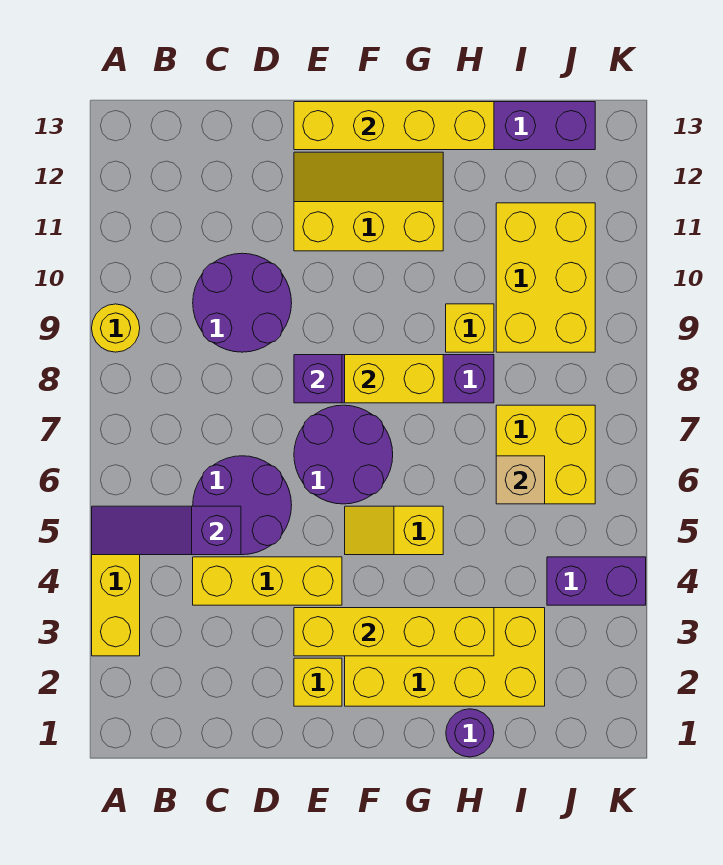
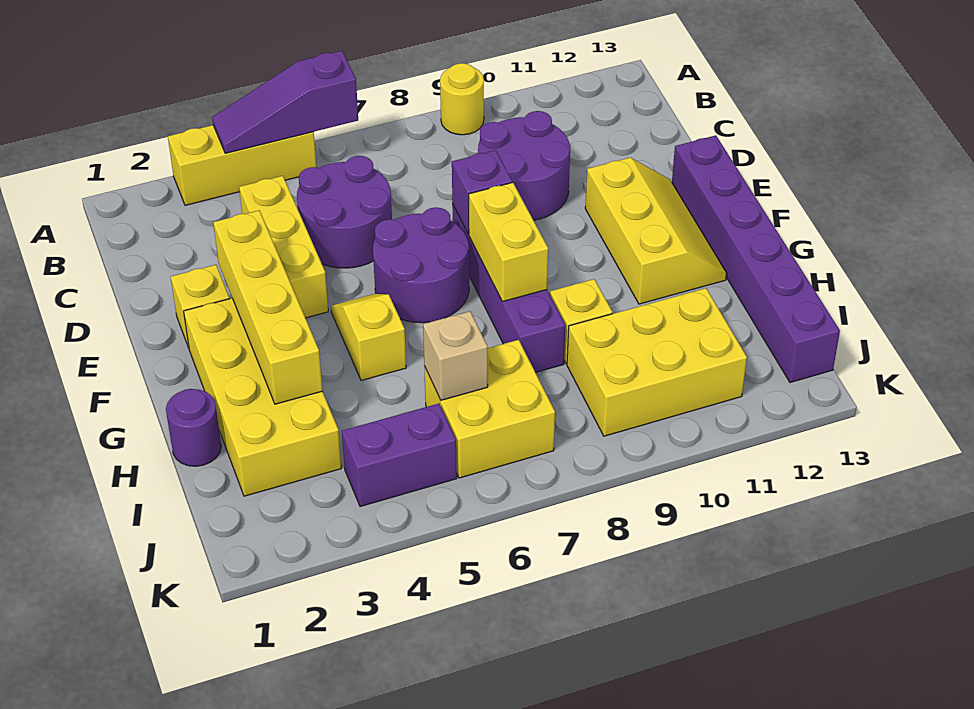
purple slope A5:C5 level 2 top C -> purple slope A4:A6 level 2 top 6
yellow brick E13:H13 level 2 -> none
purple brick J4:K4 level 1 -> purple brick J4:J5 level 1

